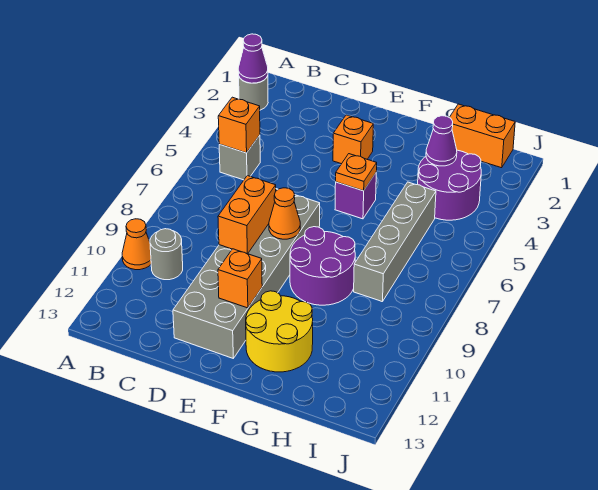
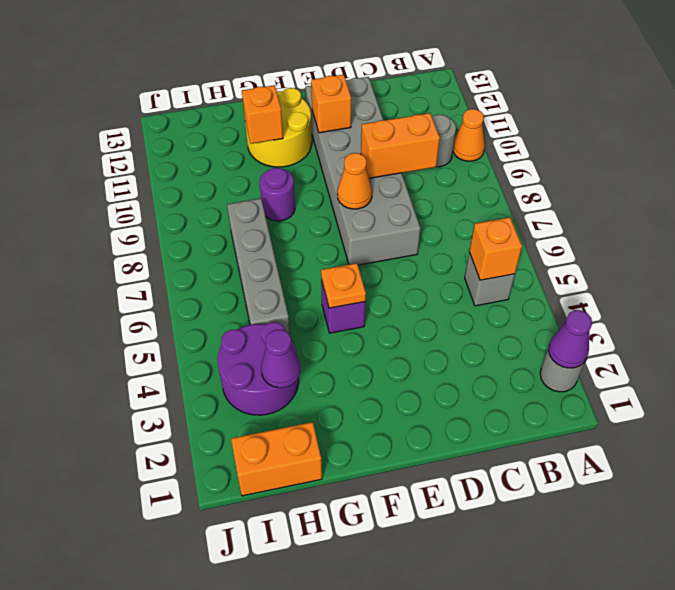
orange brick D8:D9 level 2 -> orange brick C9:D9 level 2
orange brick E3 level 1 -> orange brick G11 level 2
purple round brick F8:G9 level 1 -> purple round brick G9 level 1

